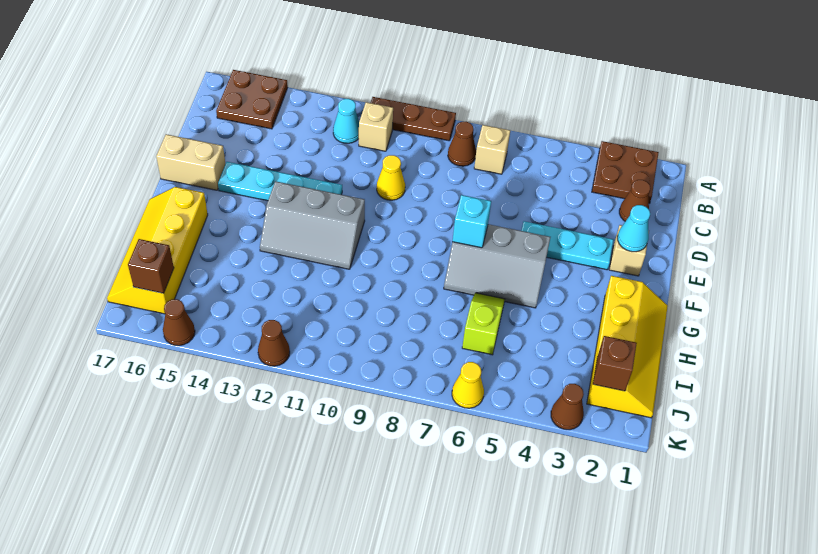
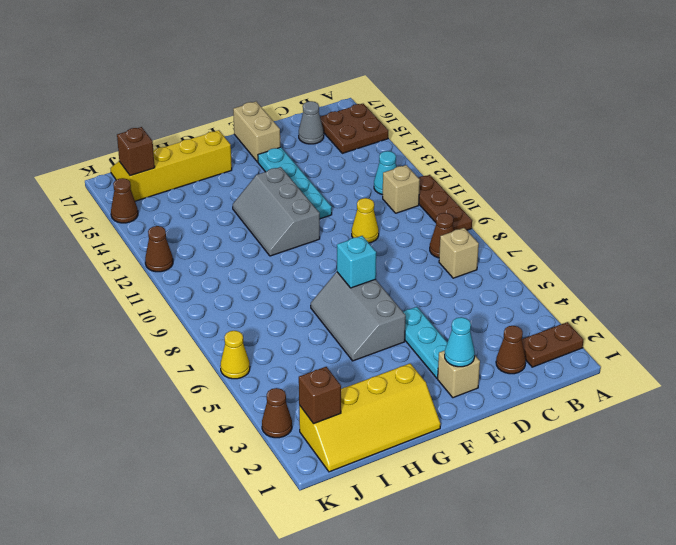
brown plate A2:B3 level 1 -> brown plate A2:B2 level 1
none -> grey cone C16 level 1
lime slope H6:I6 level 1 top I -> none

